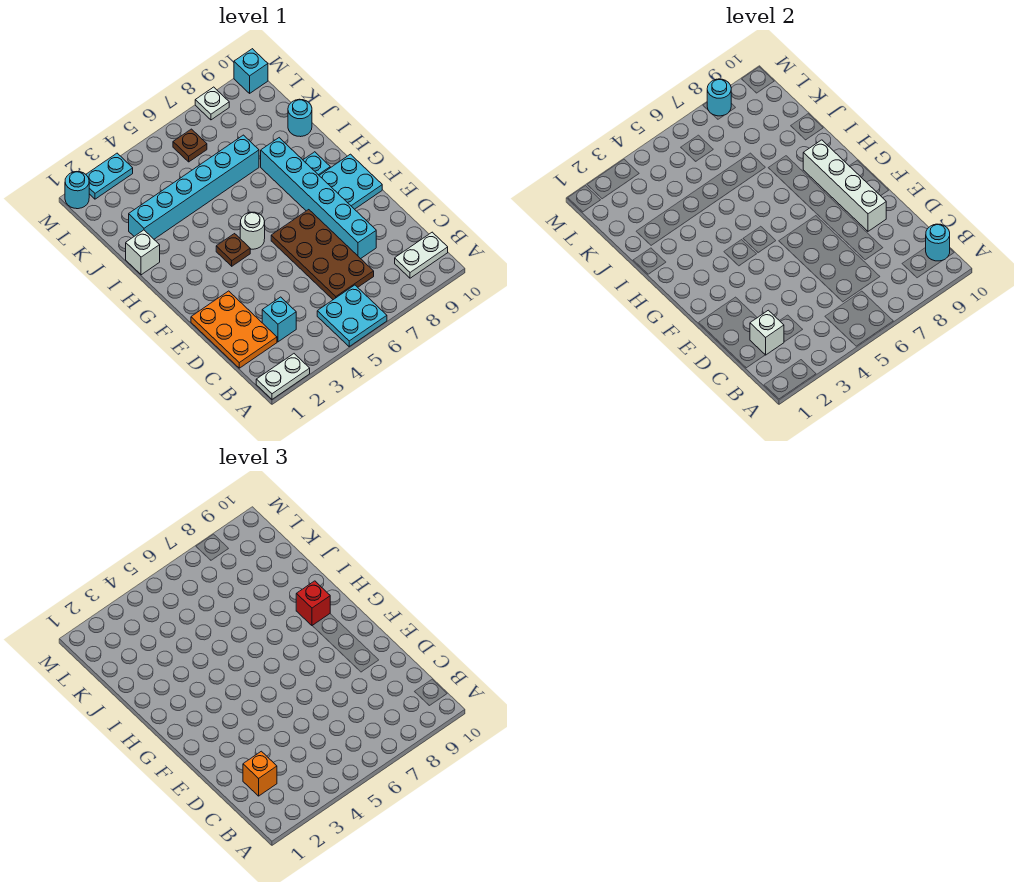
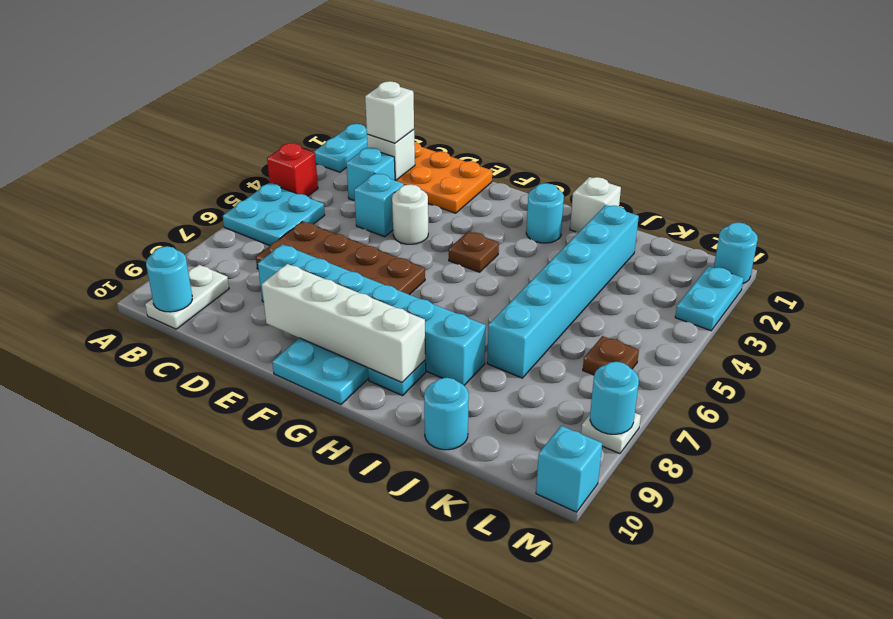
white plate A1:A2 level 1 -> cyan plate A1:A2 level 1
orange brick C2 level 3 -> white brick C2 level 3
none -> cyan brick D4 level 1
white round brick G5 level 1 -> white round brick E4 level 1
none -> cyan round brick H2 level 1
red brick H9 level 3 -> red brick A4 level 1

